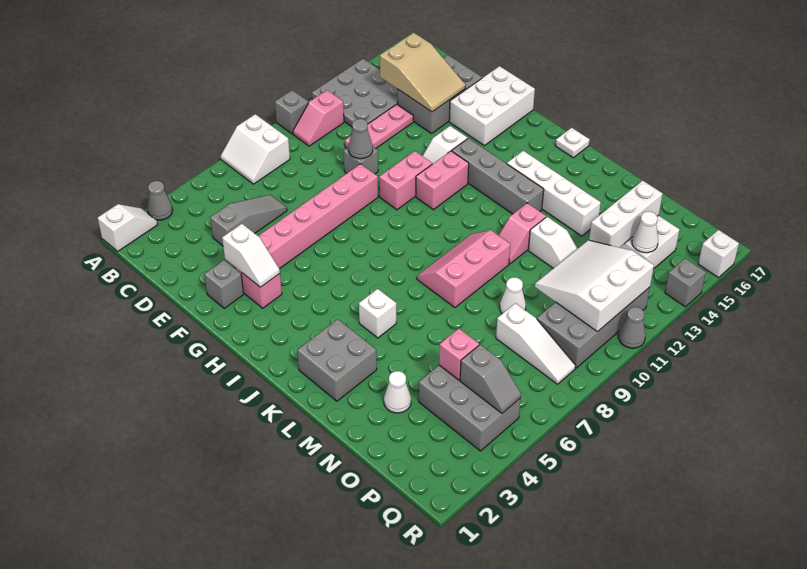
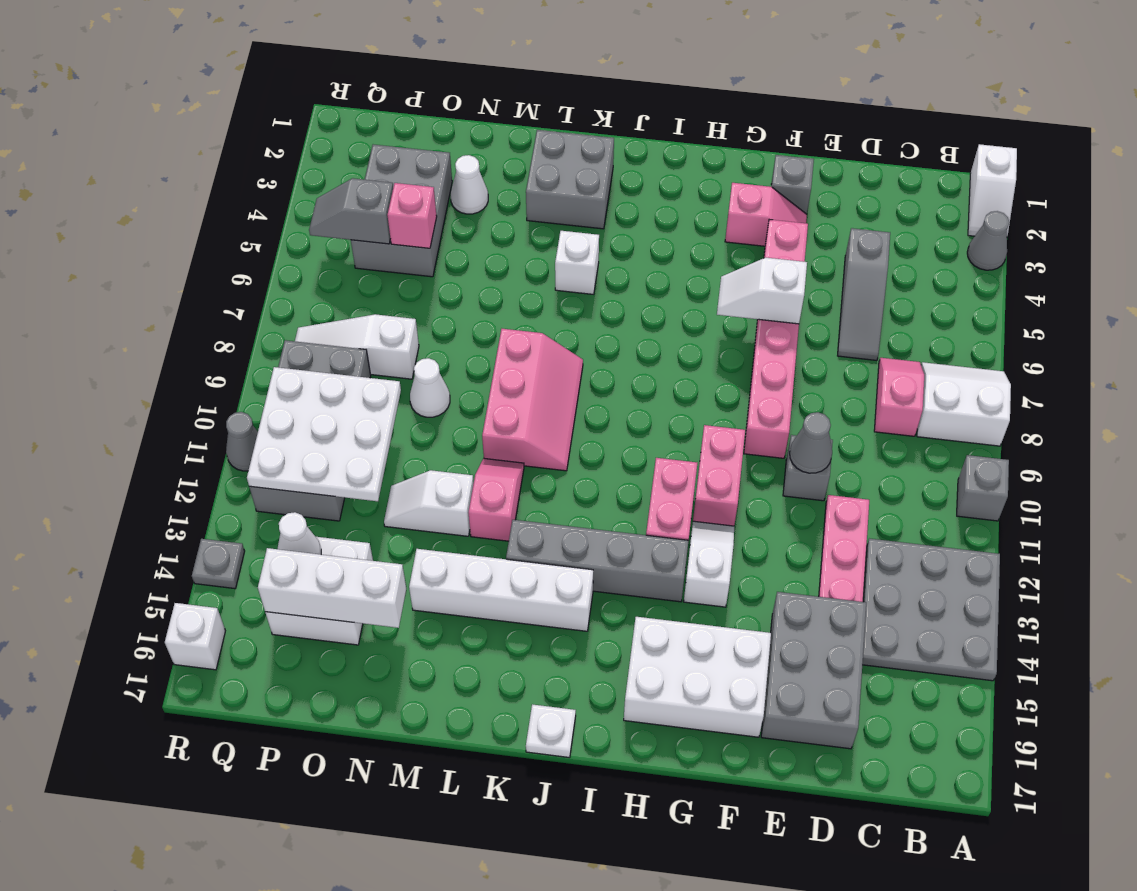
pink slope B10:B11 level 1 top 11 -> pink slope C7:C8 level 1 top 8
tan slope C14:E15 level 2 top C -> none
white slope F3:G3 level 2 top F -> white slope F6:G6 level 2 top F
white brick F15:G17 level 1 -> white brick F15:H16 level 1
grey brick O4:Q5 level 1 -> grey brick O3:P5 level 1
white slope O10:Q12 level 2 top Q -> white plate O10:Q12 level 2
white brick O13:O15 level 2 -> white brick N15:P15 level 2
grey brick R14 level 1 -> grey plate R14 level 1

